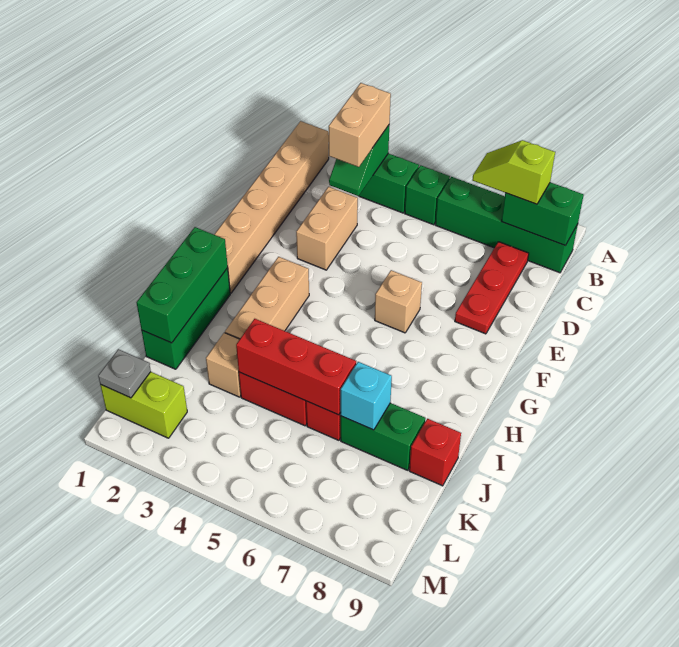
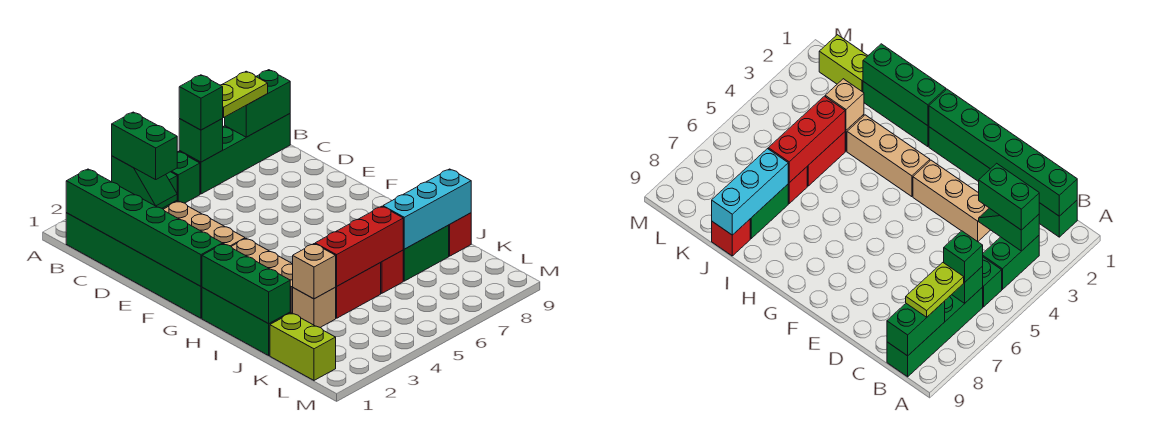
tan brick B1:G1 level 1 -> green brick B1:G1 level 1
none -> green brick B1:G1 level 2
tan brick B3:C3 level 3 -> green brick B3:C3 level 3
none -> green brick B6 level 2
none -> green brick B6 level 3
lime slope B7:B8 level 3 top 8 -> lime plate B7:B8 level 3
red plate C8:E8 level 1 -> none
tan brick D3:E3 level 1 -> tan brick D3:F3 level 1
tan brick F6 level 1 -> tan brick J3 level 2
cyan brick J7 level 2 -> cyan brick J7:J9 level 2
lime brick L1:L2 level 1 -> lime brick K1:L1 level 1
grey plate L1 level 2 -> none

